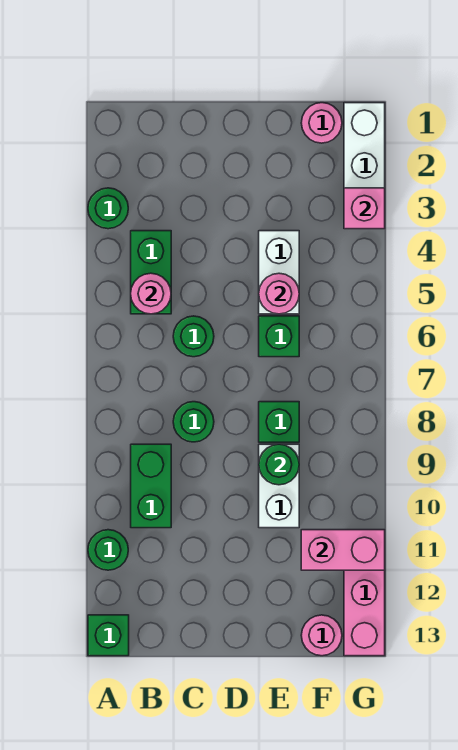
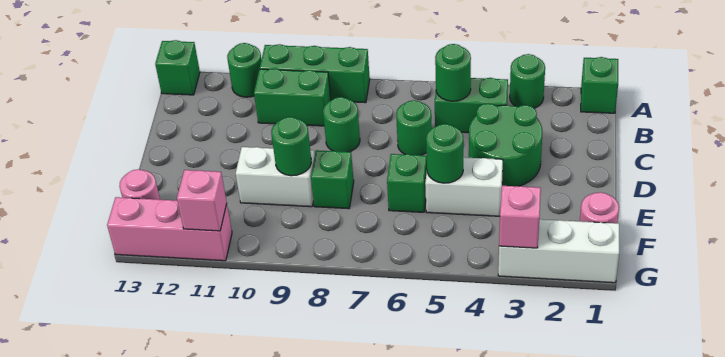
none -> green brick A1 level 1
none -> green brick A8:A10 level 1
pink round brick B5 level 2 -> green round brick B5 level 2
none -> green round brick C3:D4 level 1
pink round brick E5 level 2 -> green round brick E5 level 2
pink brick F11:G11 level 2 -> pink brick G11 level 2

